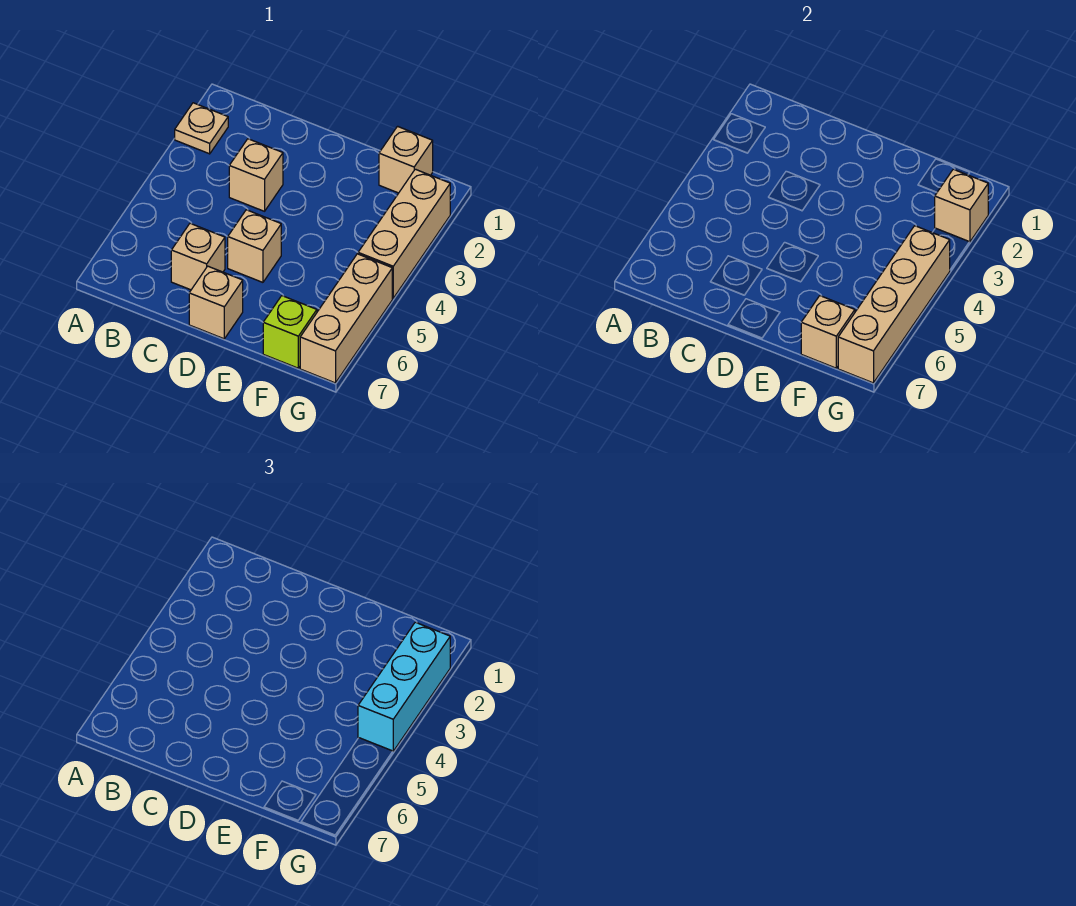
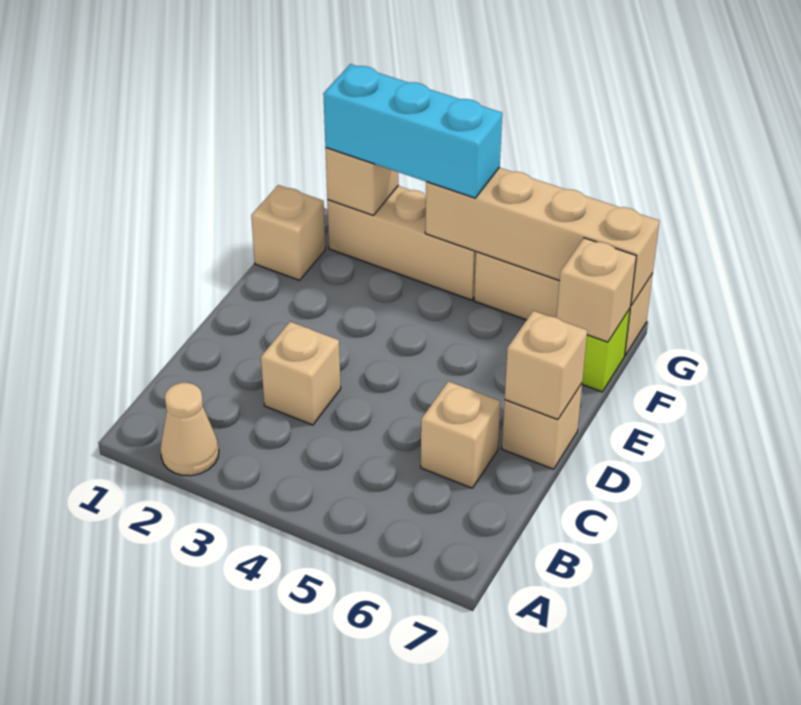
tan plate A2 level 1 -> tan cone A2 level 1
tan brick D5 level 1 -> tan brick D7 level 2

